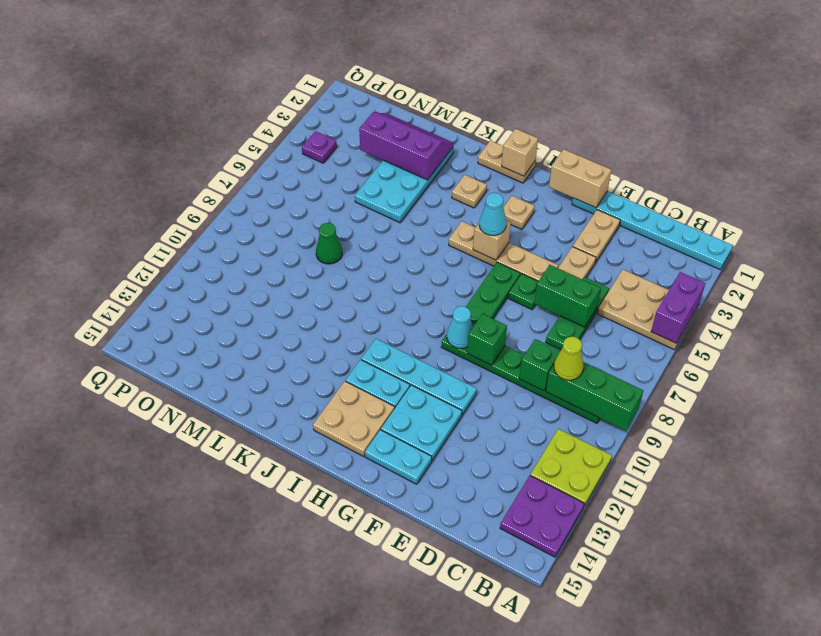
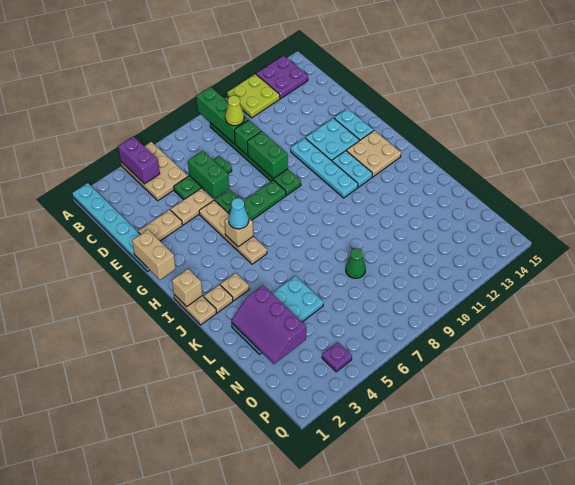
purple brick A4:A5 level 2 -> purple brick A4:B4 level 2
green brick F9 level 2 -> green brick E9:F9 level 2
cyan cone G9 level 2 -> none
tan plate H3 level 1 -> tan plate J2 level 1

